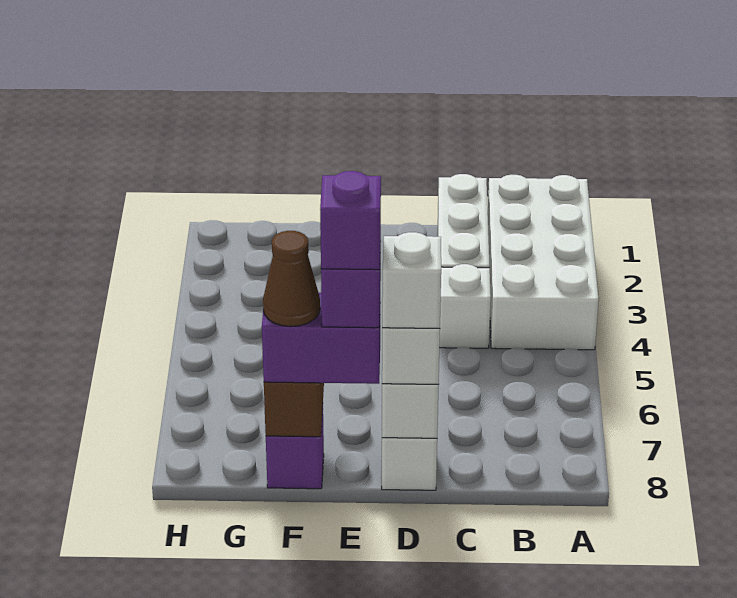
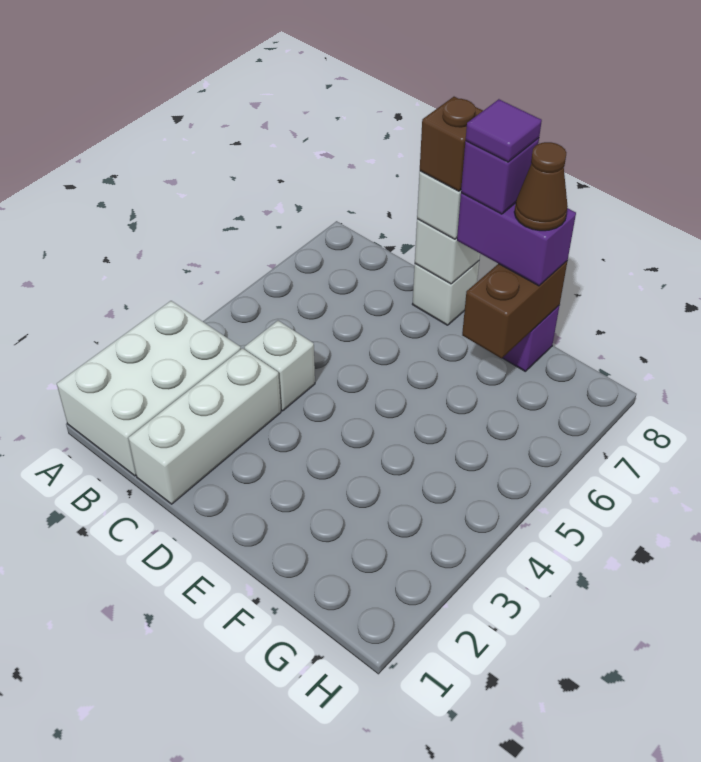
white brick A1:B4 level 1 -> white brick A1:B3 level 1
white brick D8 level 4 -> brown brick D8 level 4
purple brick E8 level 5 -> purple tile E8 level 5

